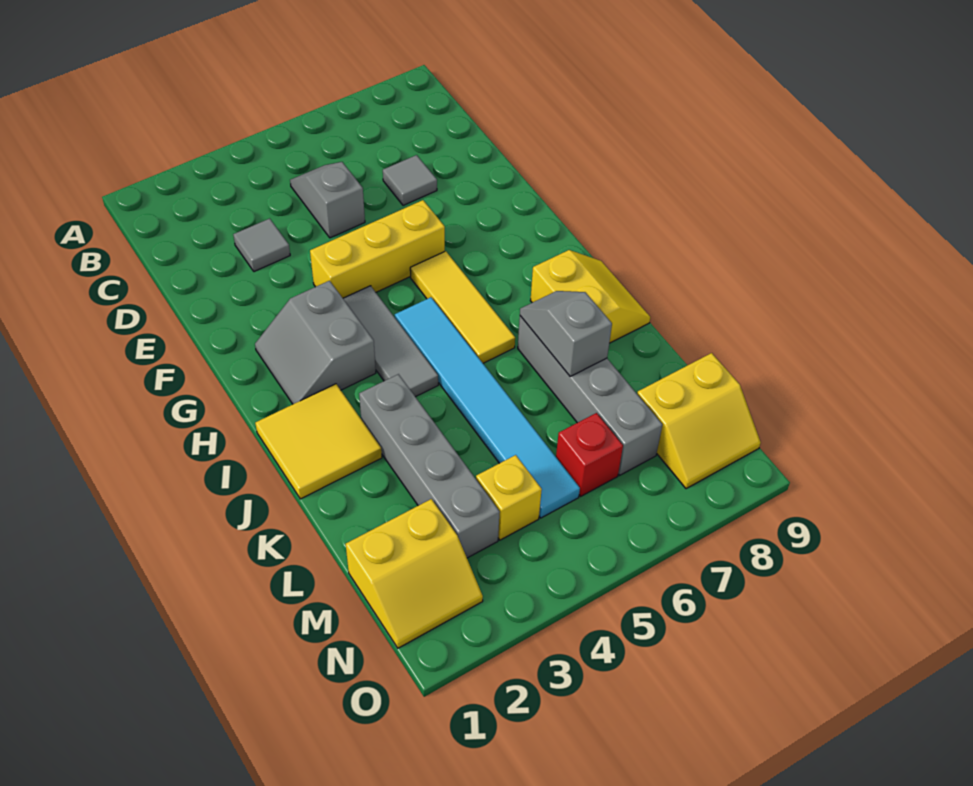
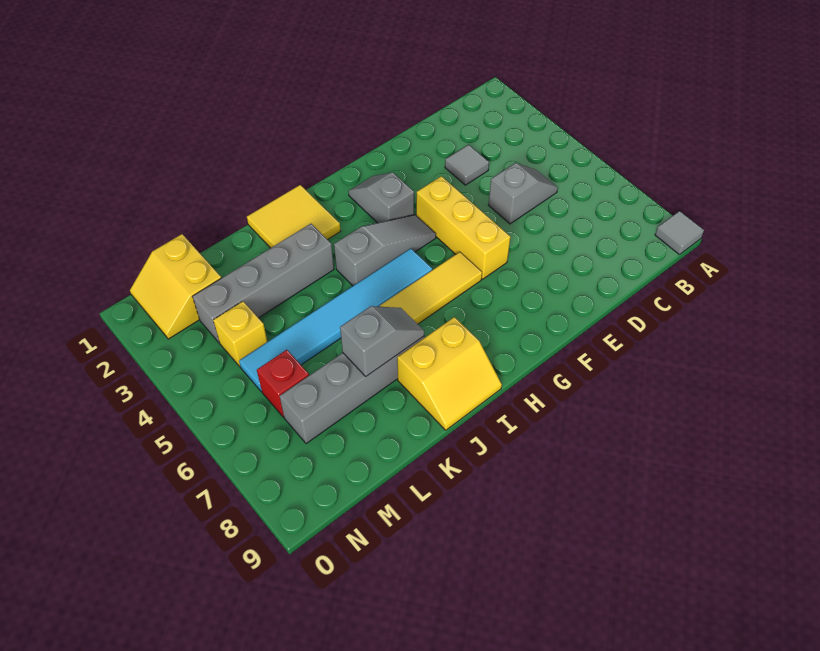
grey tile D7 level 1 -> grey tile A9 level 1
grey slope G2:H3 level 1 top 3 -> grey slope G2:G3 level 1 top 3
grey tile G4:I4 level 1 -> grey slope G4:I4 level 1 top I
yellow slope M8:N9 level 1 top M -> none

